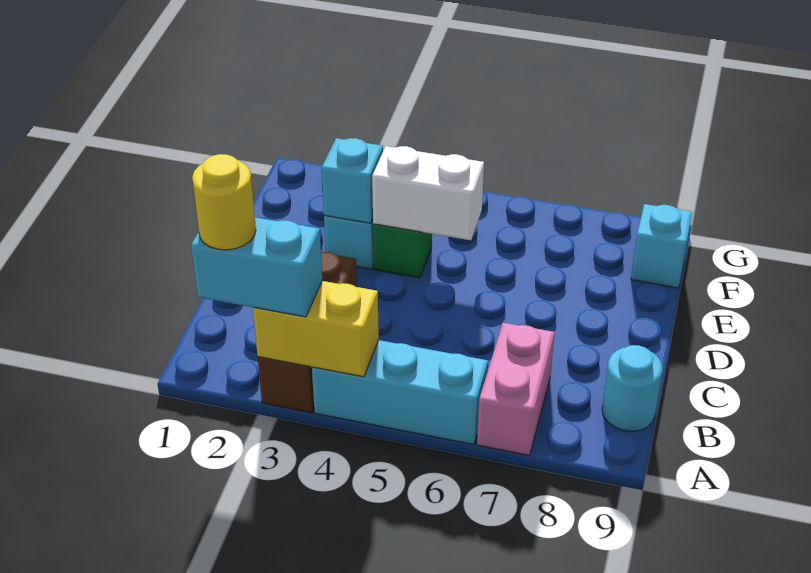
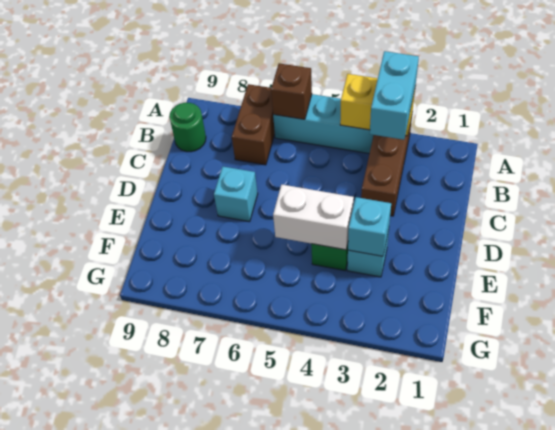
cyan brick A2:A3 level 3 -> cyan brick A3:B3 level 3
yellow round brick A2 level 4 -> none
none -> brown brick A6 level 2
pink brick A7:B7 level 1 -> brown brick A7:B7 level 1
cyan round brick B9 level 1 -> green round brick B9 level 1
cyan brick F9 level 1 -> cyan brick D7 level 1

